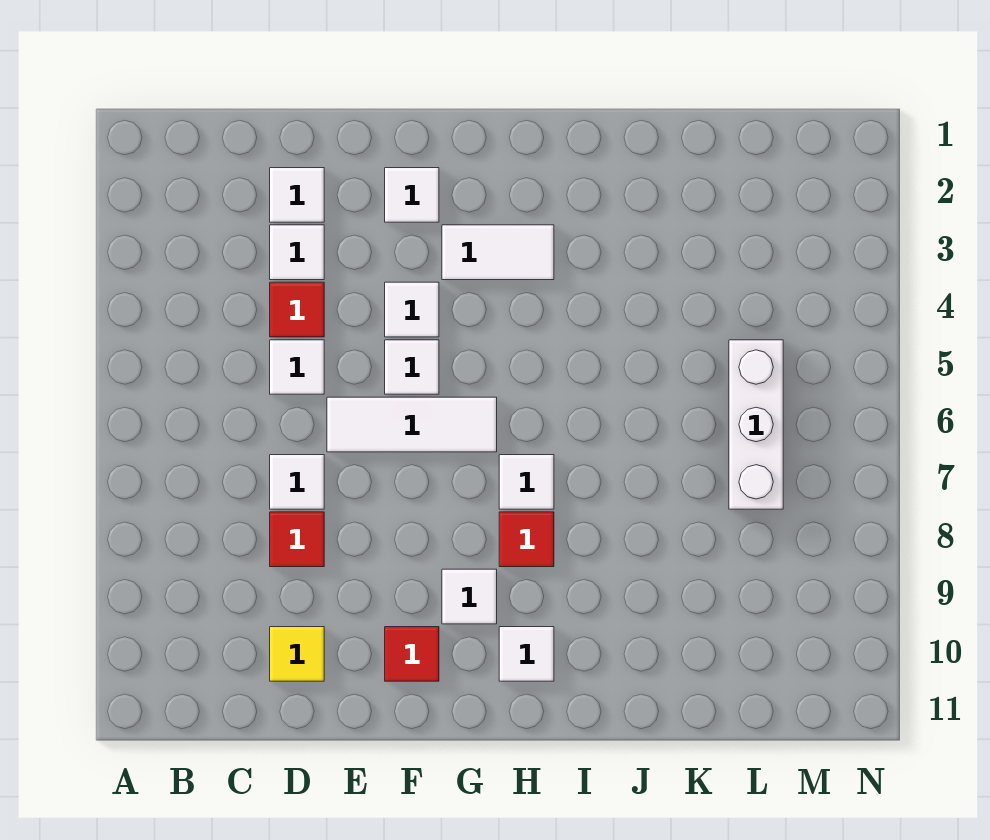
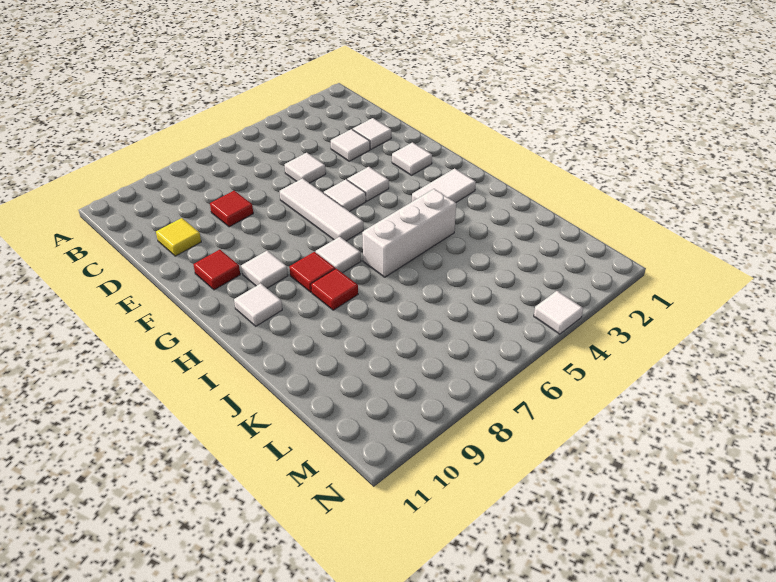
red tile D4 level 1 -> red tile I8 level 1
white tile D7 level 1 -> white tile N4 level 1
white tile G3:H3 level 1 -> white tile H2:H3 level 1
white brick L5:L7 level 1 -> white brick I4:I6 level 1

